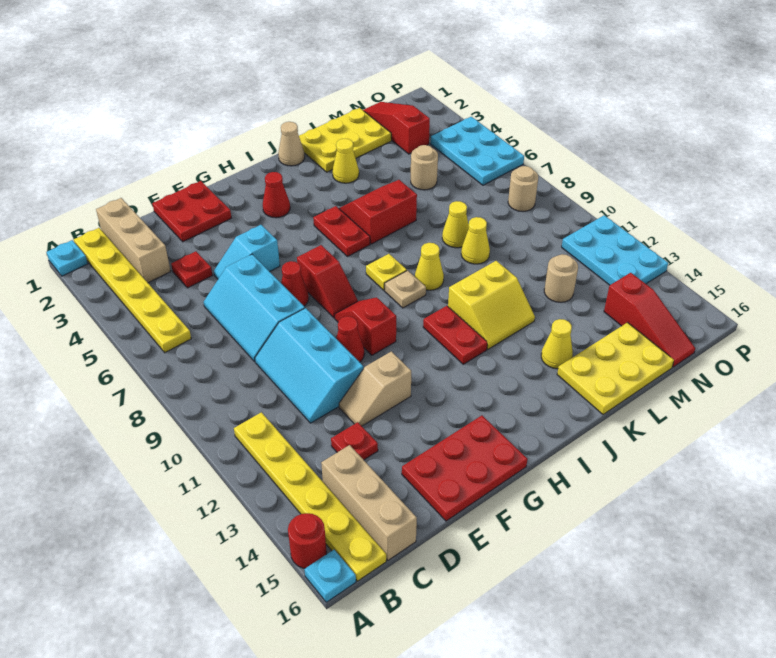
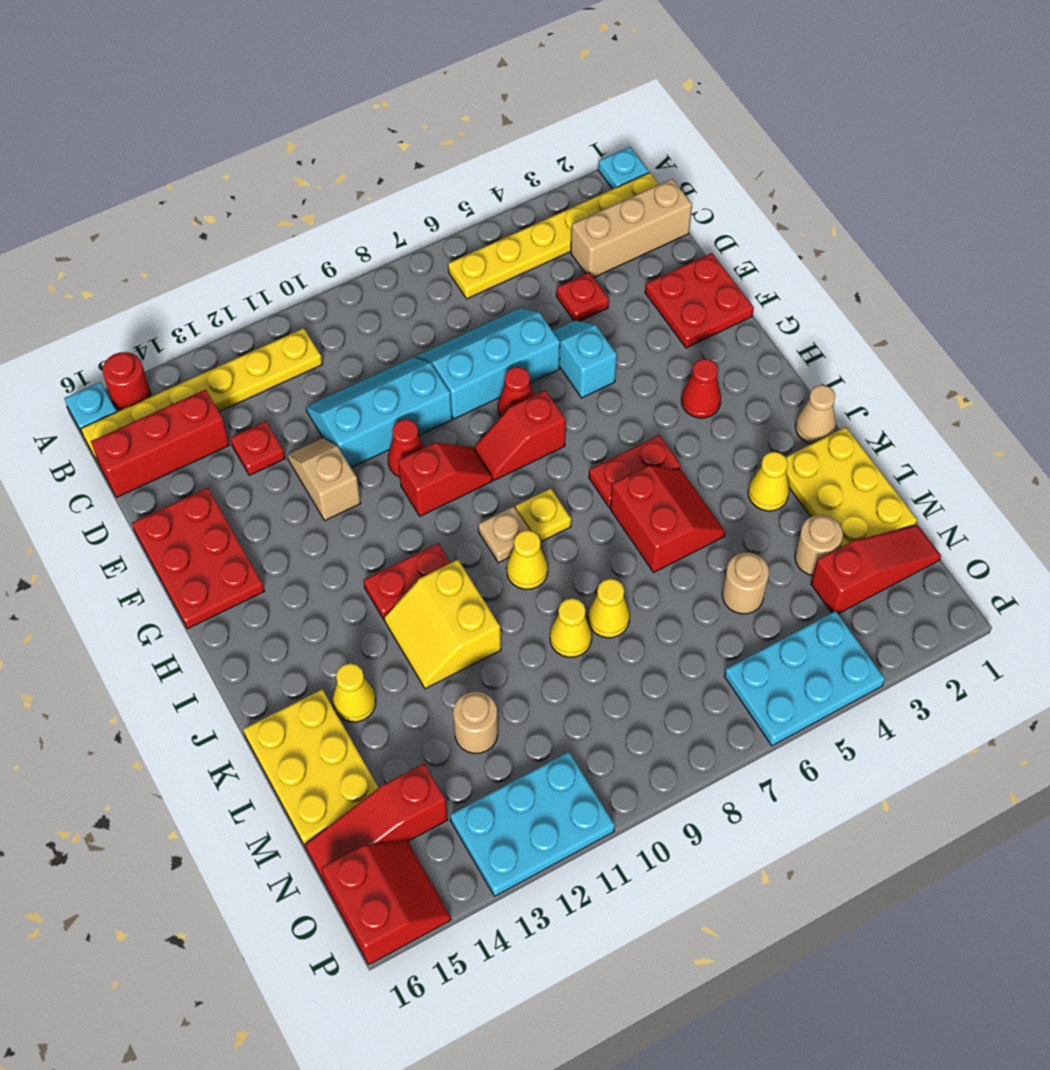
tan brick C14:C16 level 1 -> red brick C14:C16 level 1
tan round brick O8 level 1 -> tan round brick M3 level 1
none -> red slope O15:P16 level 1 top 16

